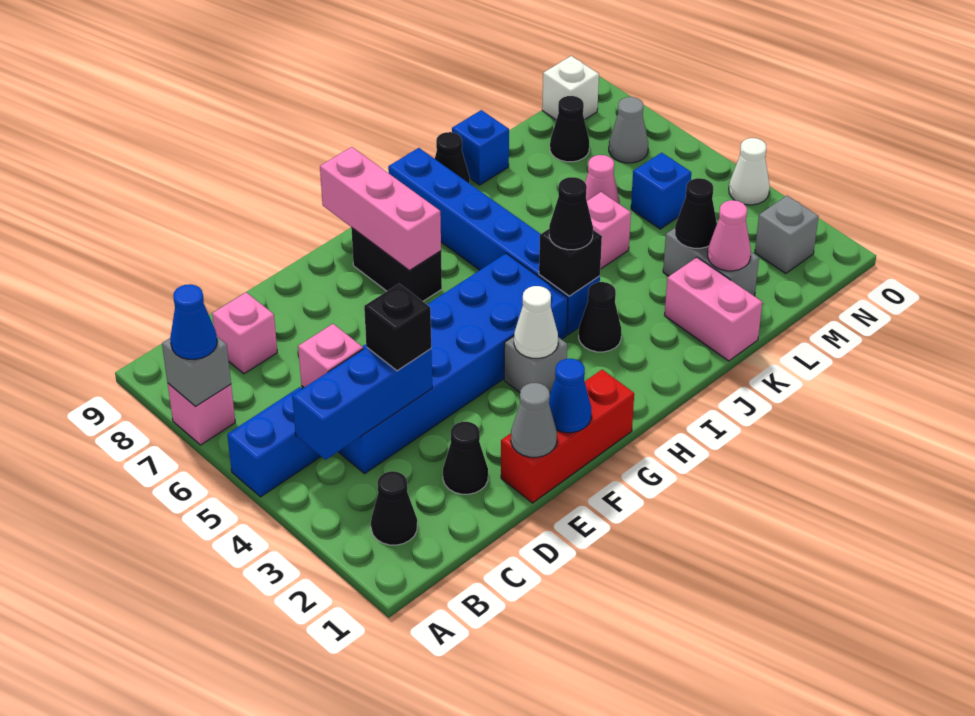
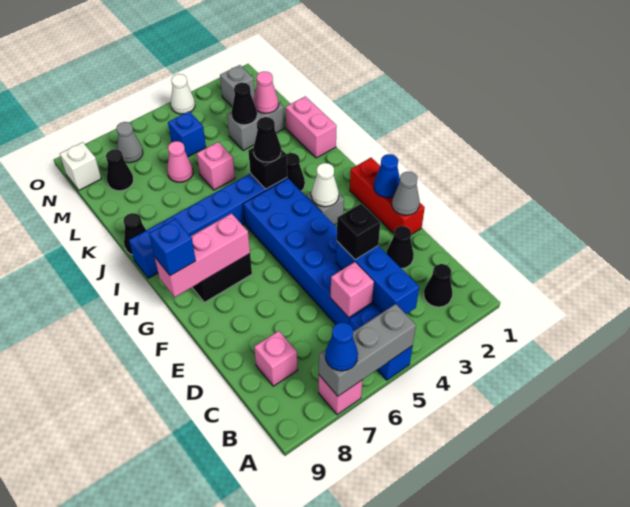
grey brick A7 level 2 -> grey brick A5:A7 level 2
pink brick K1:K2 level 1 -> pink brick J1:K1 level 1
blue brick K9 level 1 -> blue brick G9 level 3

